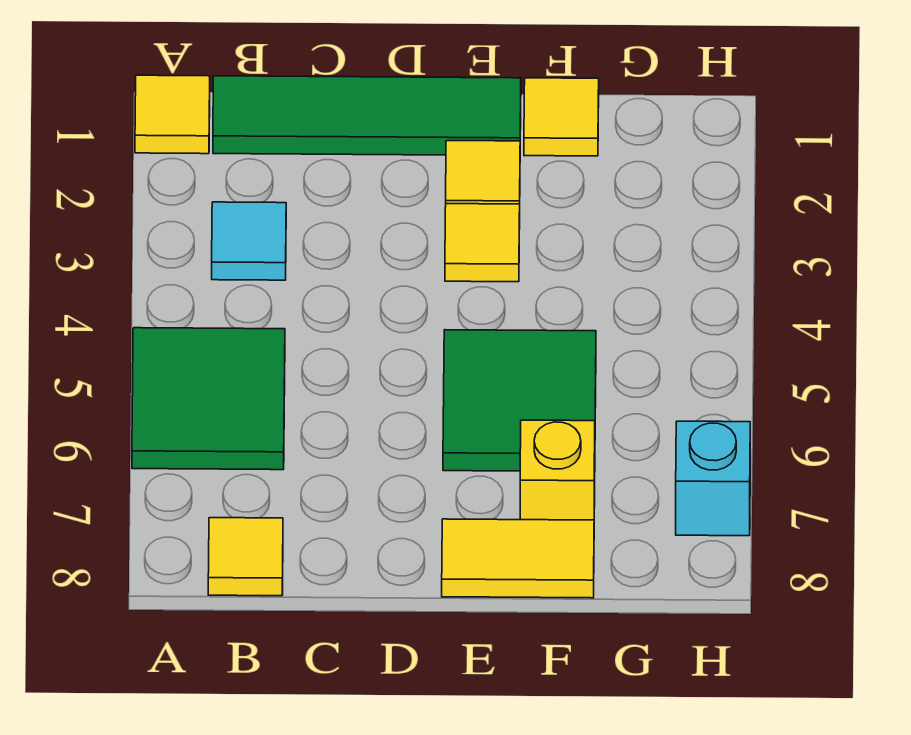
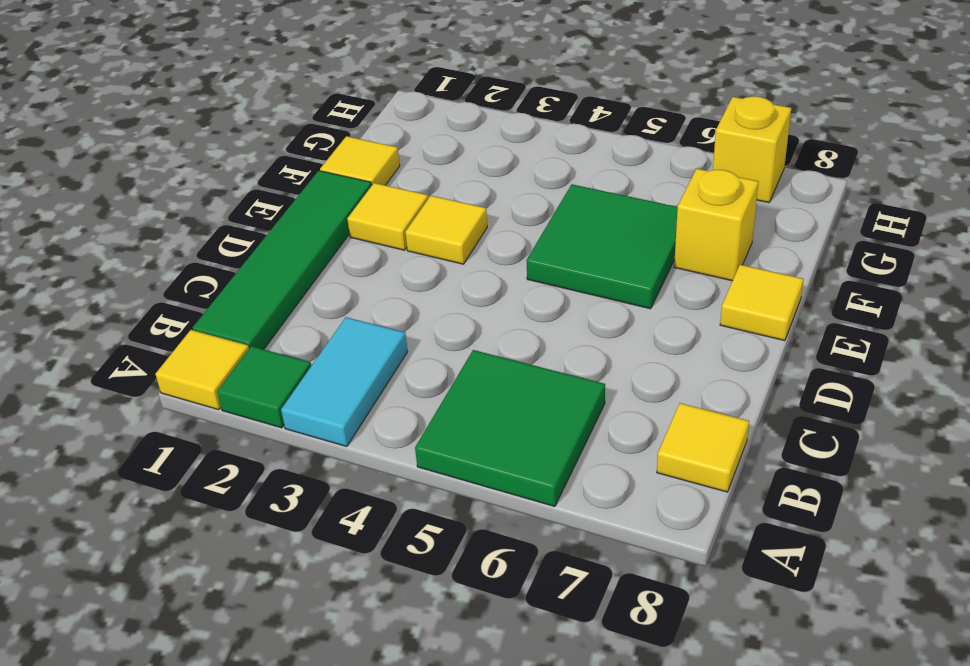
none -> green tile A2 level 1
cyan tile B3 level 1 -> cyan tile A3:B3 level 1
yellow tile E8:F8 level 1 -> yellow tile E8 level 1
cyan brick H7 level 1 -> yellow brick H7 level 1

